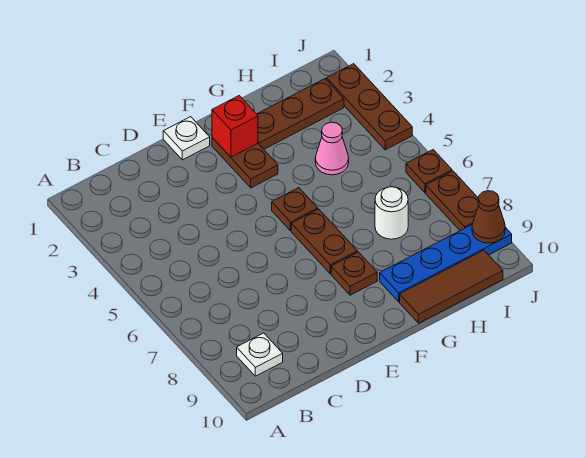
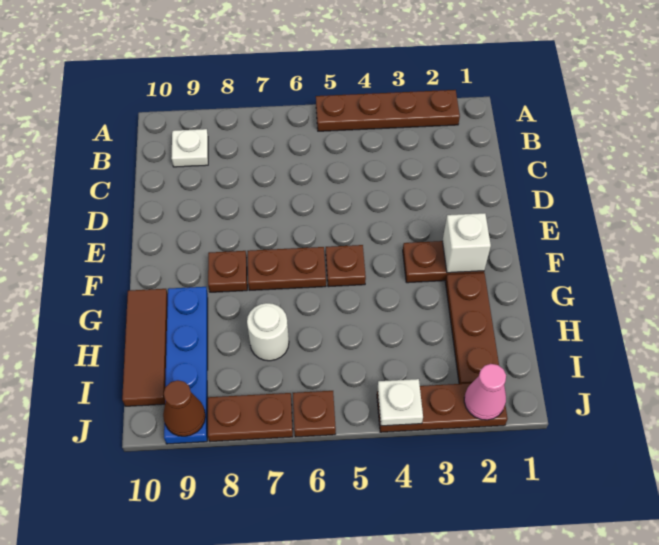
none -> brown plate A2:A5 level 1
white plate E1 level 1 -> white plate J4 level 2
red brick F2 level 2 -> white brick F2 level 2
pink cone H4 level 1 -> pink cone J2 level 2

